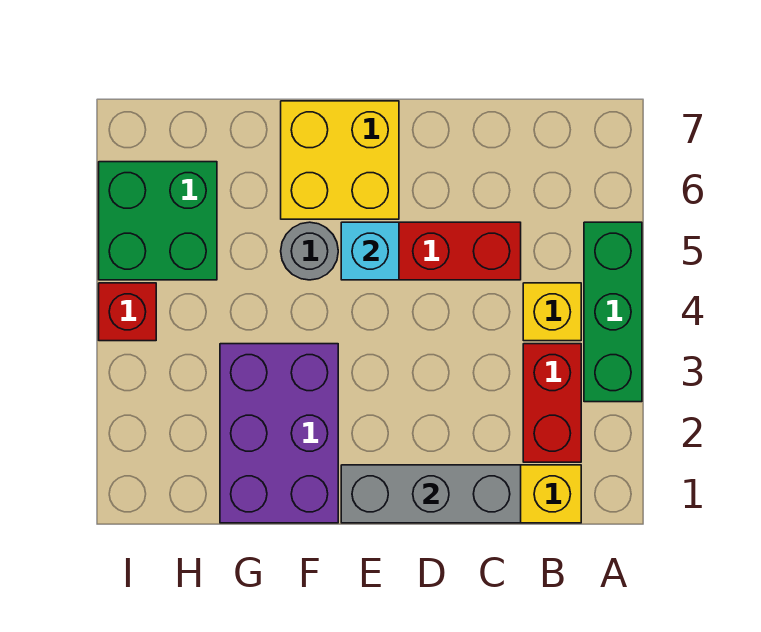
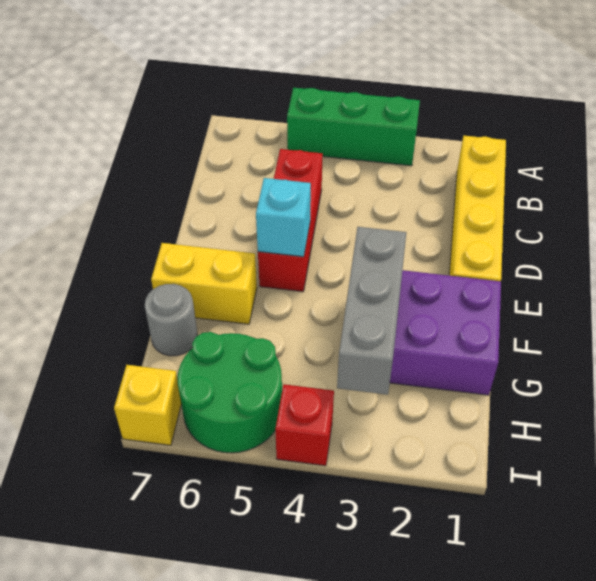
red brick B2:B3 level 1 -> none
yellow brick B4 level 1 -> yellow brick I7 level 1
grey brick C1:E1 level 2 -> grey brick F3:H3 level 2
yellow brick E6:F7 level 1 -> yellow brick F6:F7 level 1
grey round brick F5 level 1 -> grey round brick G7 level 1
green brick H5:I6 level 1 -> green round brick H5:I6 level 1

